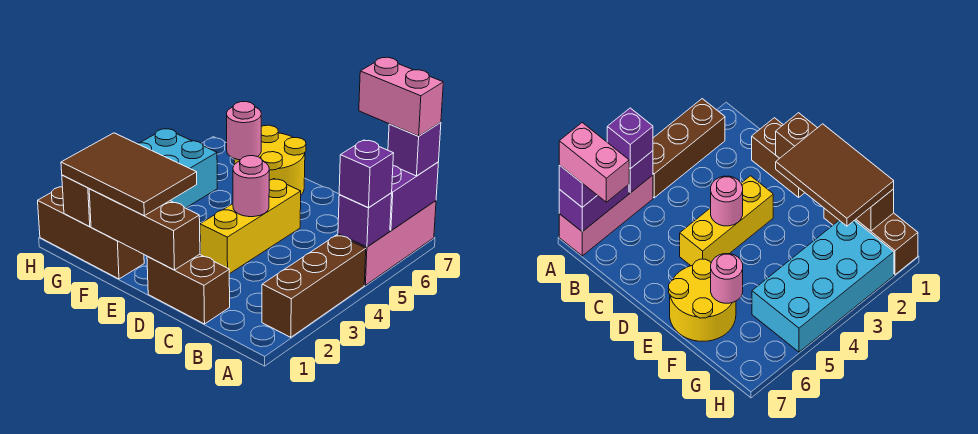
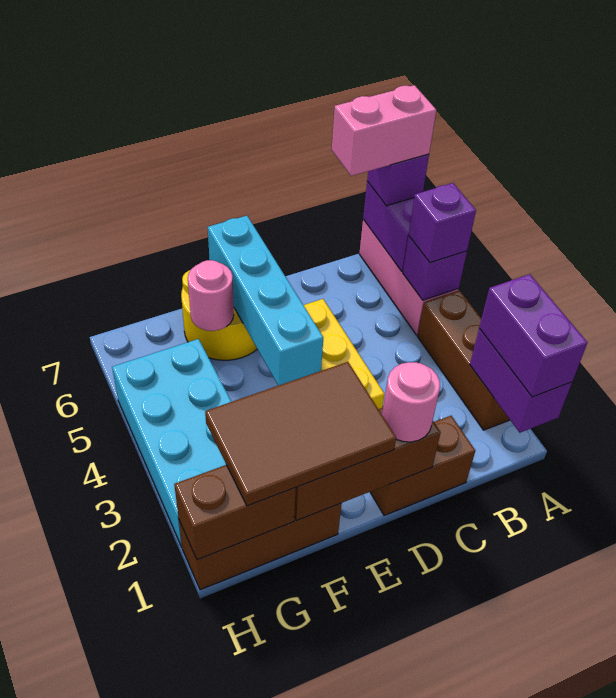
none -> purple brick A1:A2 level 2
none -> purple brick A1:A2 level 3
pink round brick D4 level 2 -> pink round brick D1 level 3
none -> cyan brick E4:E7 level 2
brown brick G1 level 2 -> brown brick G1:H1 level 2

